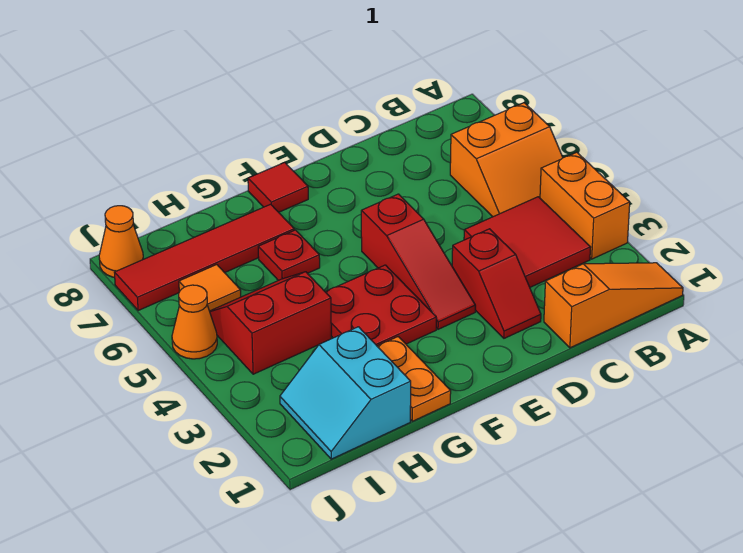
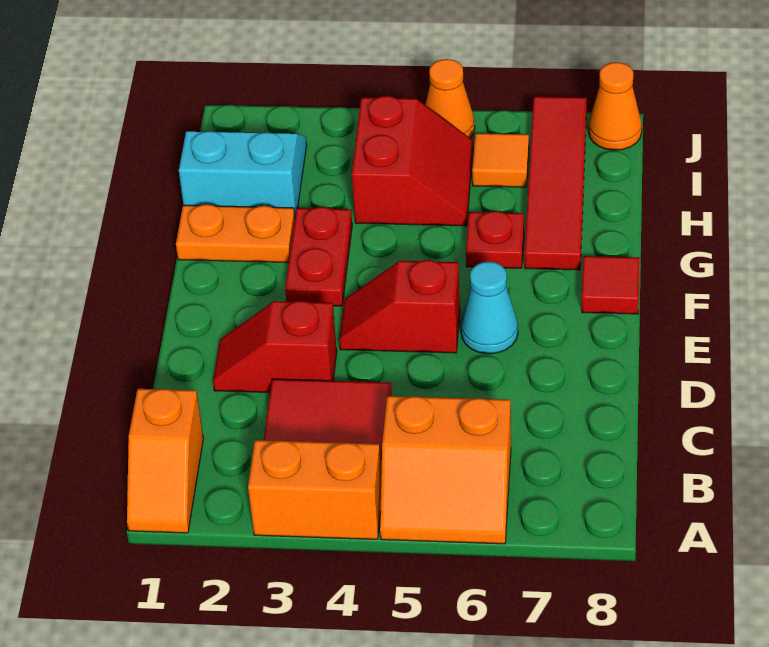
orange slope A1:C1 level 1 top C -> orange slope A1:B1 level 1 top B
orange slope A5:B6 level 1 top 6 -> orange slope A5:B6 level 1 top B
red slope E3:E5 level 1 top 5 -> red slope E4:E5 level 1 top 5
none -> cyan cone E6 level 1
red plate F3:G4 level 1 -> red plate F3:G3 level 1

